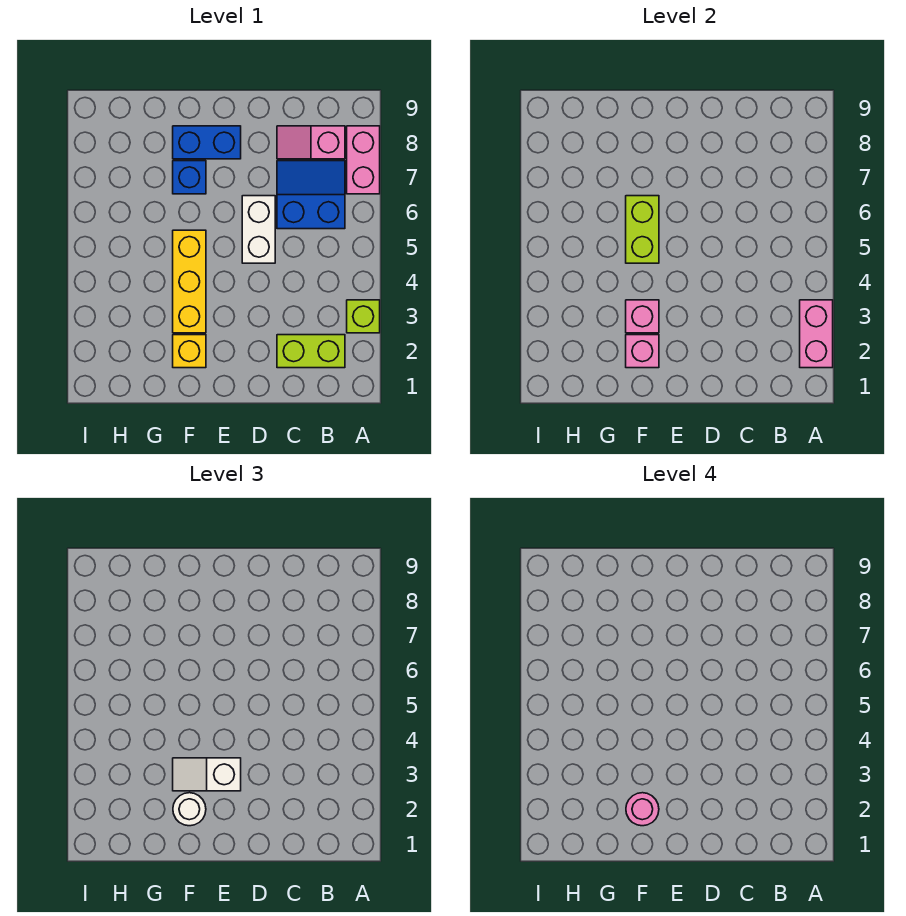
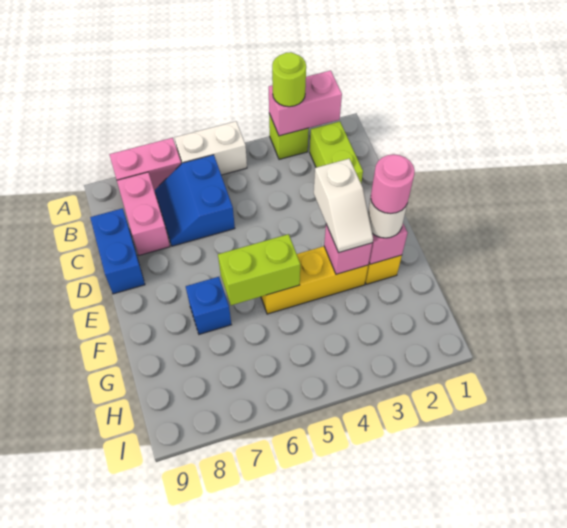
none -> lime round brick A3 level 3
pink slope B8:C8 level 1 top B -> pink brick B8:C8 level 1
white brick D5:D6 level 1 -> white brick A5:A6 level 1
blue brick E8:F8 level 1 -> blue brick C9:D9 level 1

